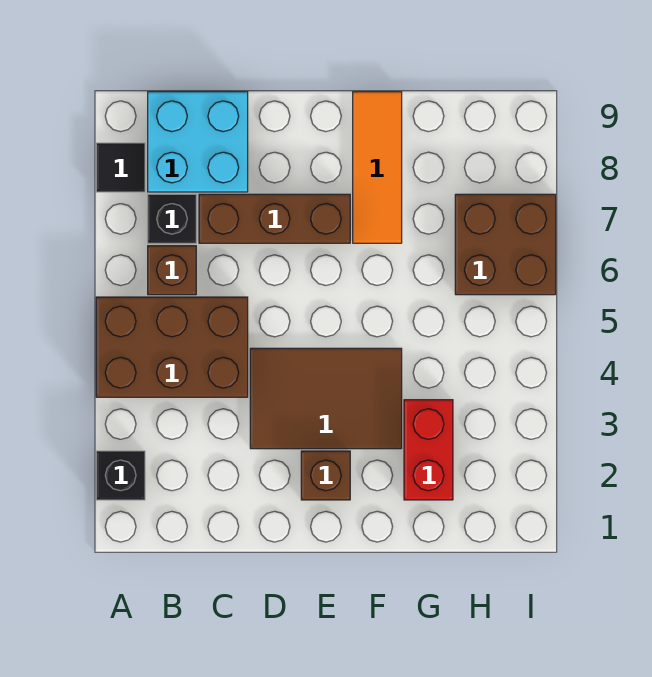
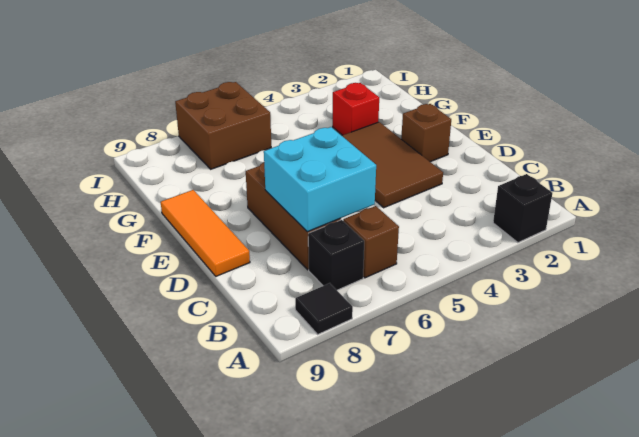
brown brick A4:C5 level 1 -> none
cyan brick B8:C9 level 1 -> cyan brick C6:D7 level 2
orange tile F7:F9 level 1 -> orange tile D9:F9 level 1
red brick G2:G3 level 1 -> red brick G3 level 1

